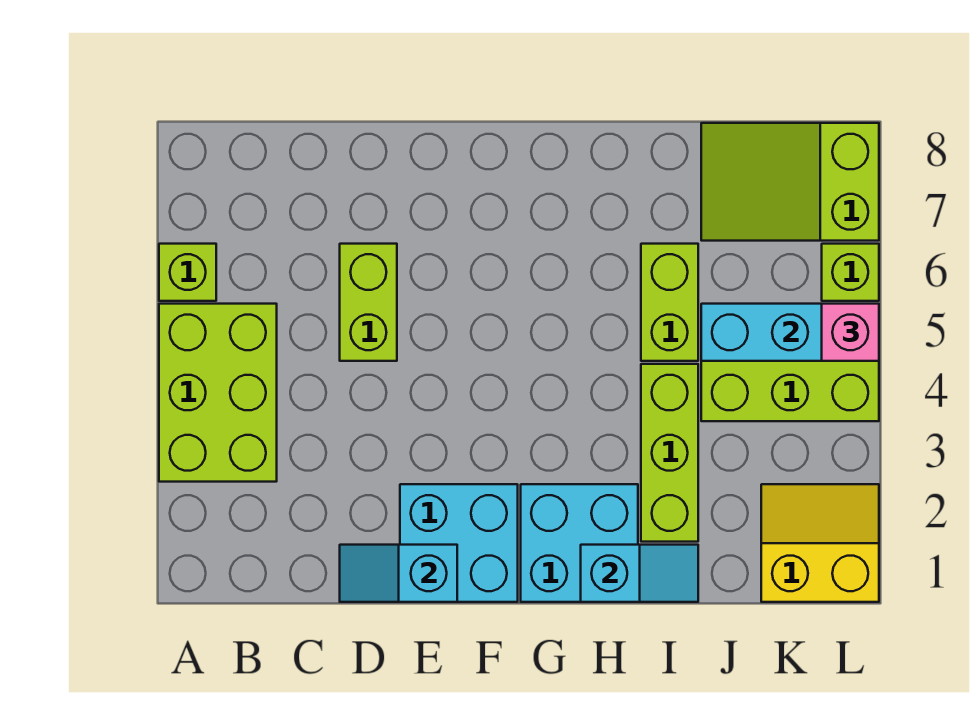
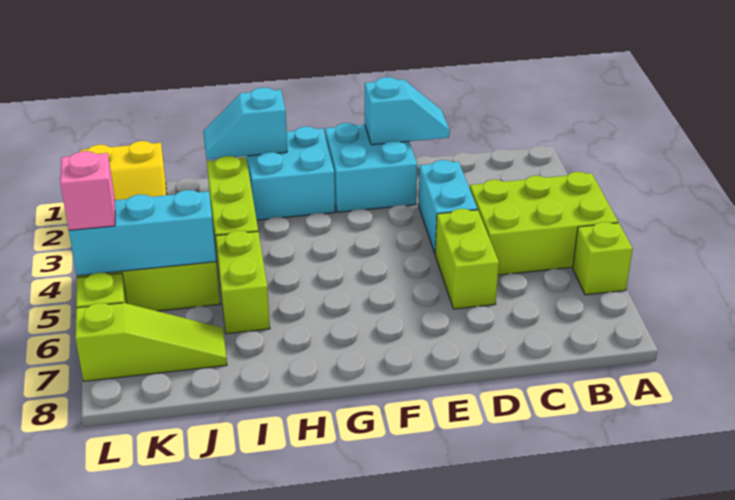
lime brick A3:B5 level 1 -> lime brick A4:C5 level 1
none -> cyan brick D3:D4 level 1
lime slope J7:L8 level 1 top L -> lime slope J7:L7 level 1 top L

